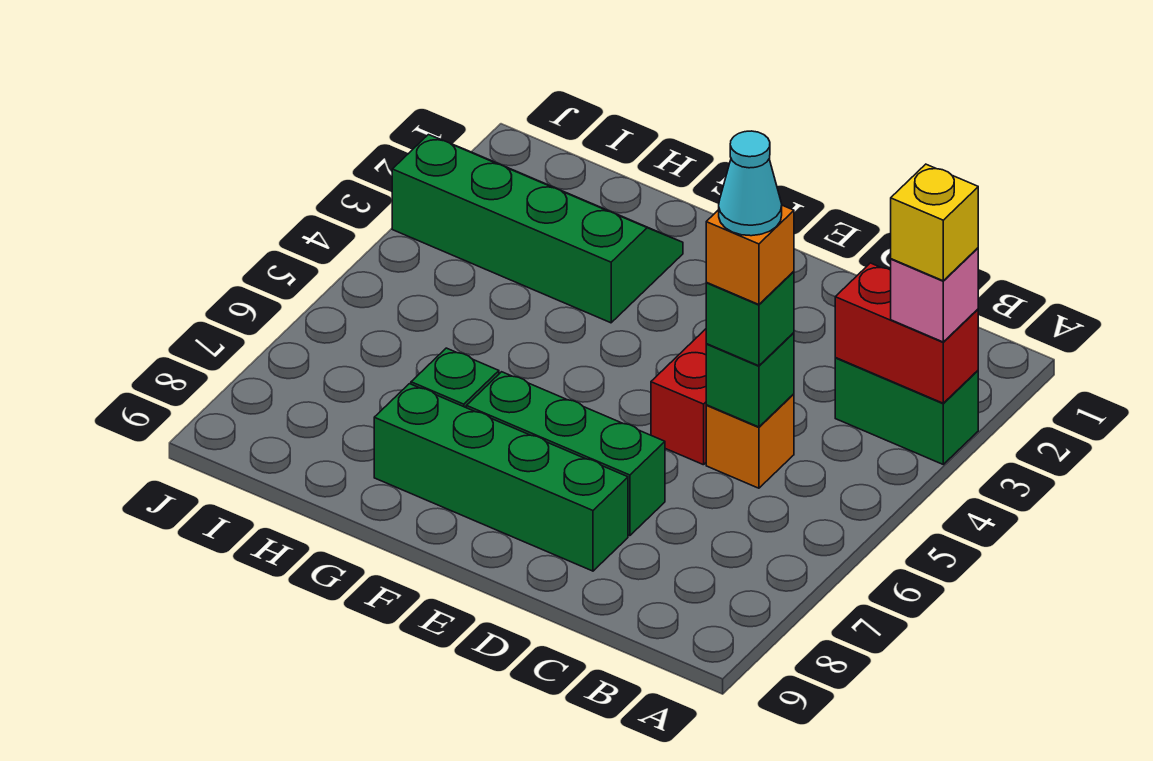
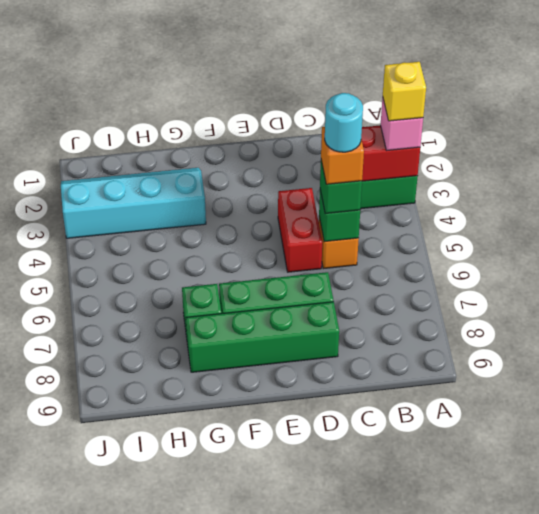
cyan cone C5 level 5 -> cyan round brick C5 level 5
green slope G2:J3 level 1 top 3 -> cyan slope G2:J3 level 1 top 3

